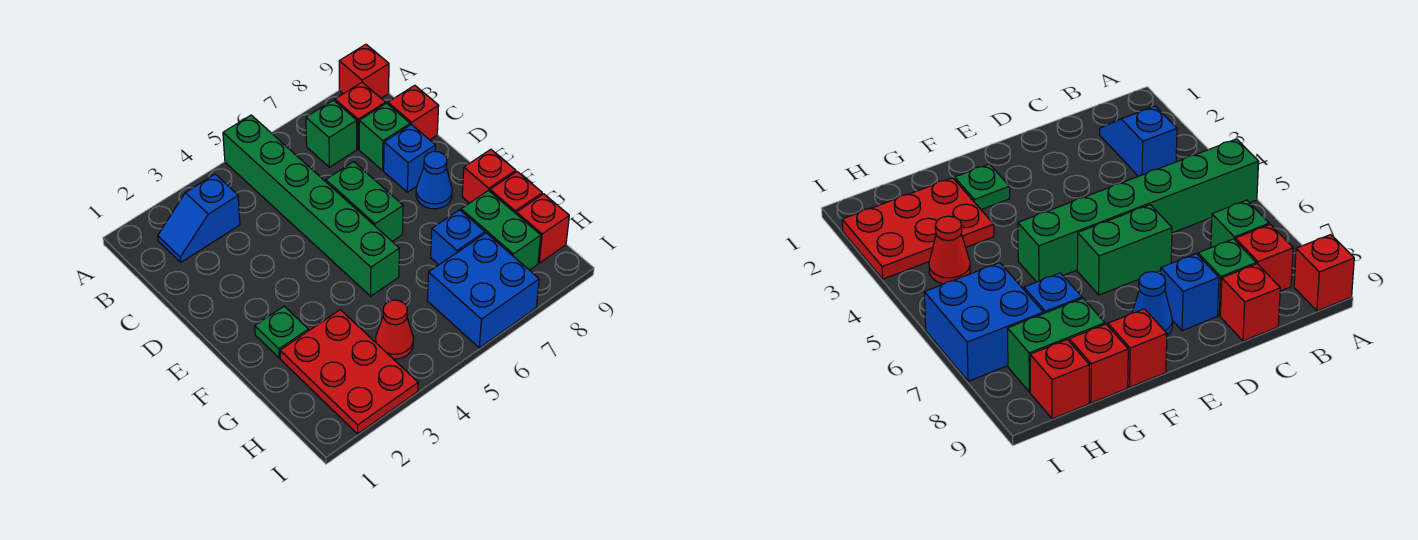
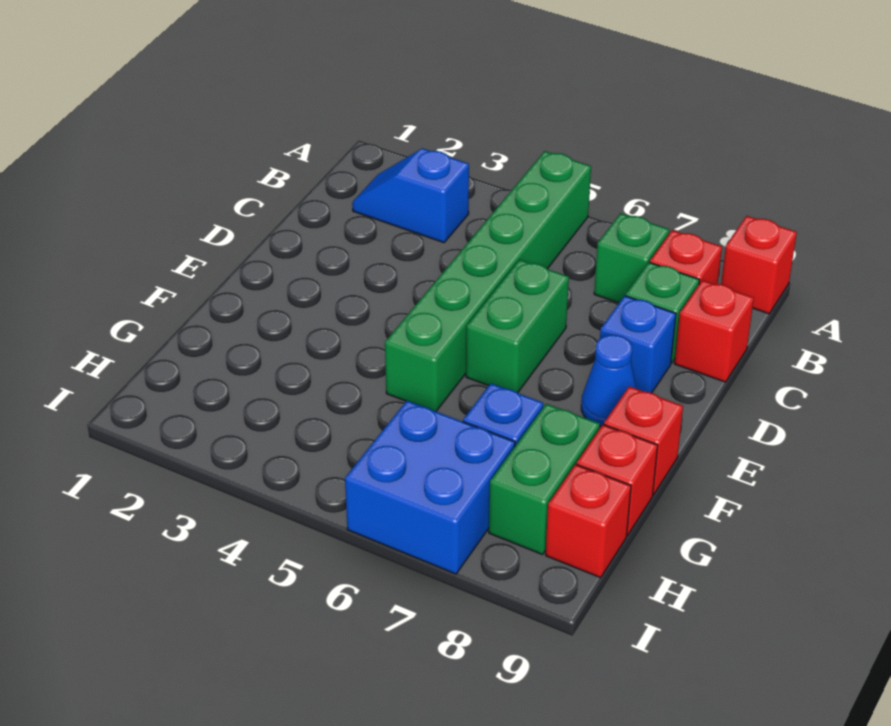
green plate F2 level 1 -> none
red plate G2:I3 level 1 -> none
red cone H4 level 1 -> none

